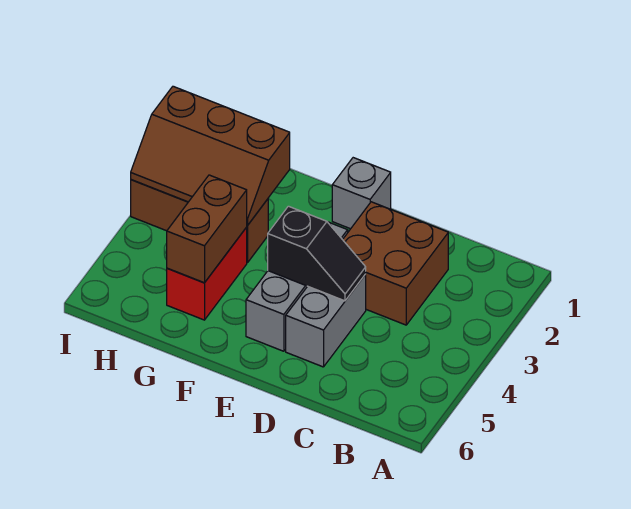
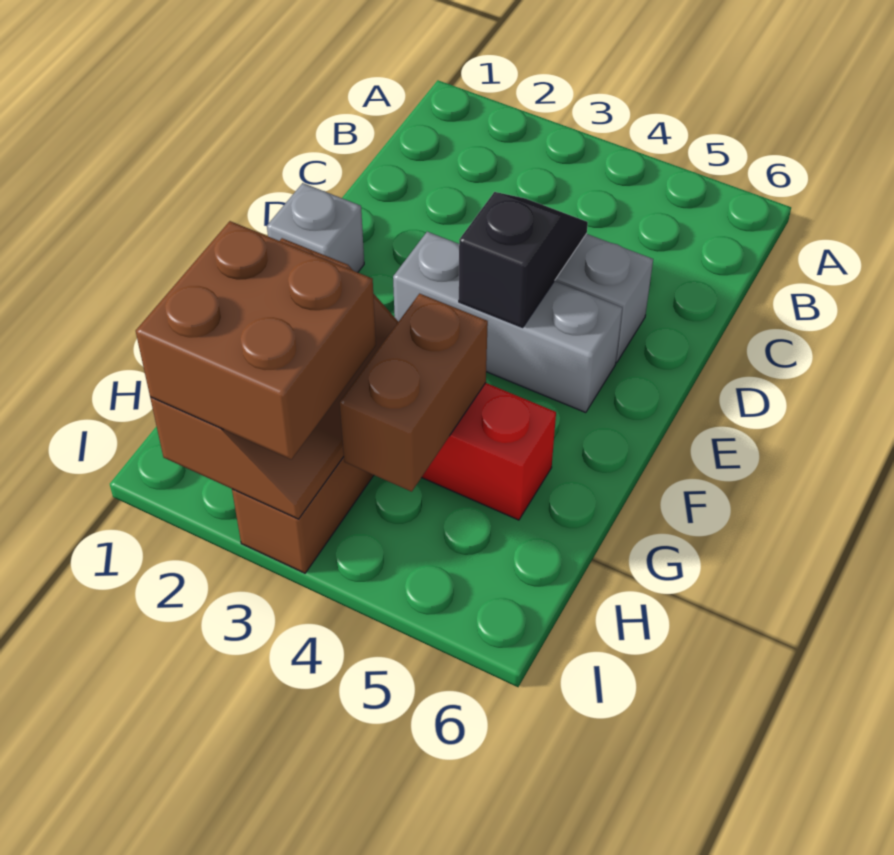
brown brick C2:D3 level 1 -> brown brick H2:I3 level 3
brown brick G4:G5 level 2 -> brown brick G4:H4 level 2

